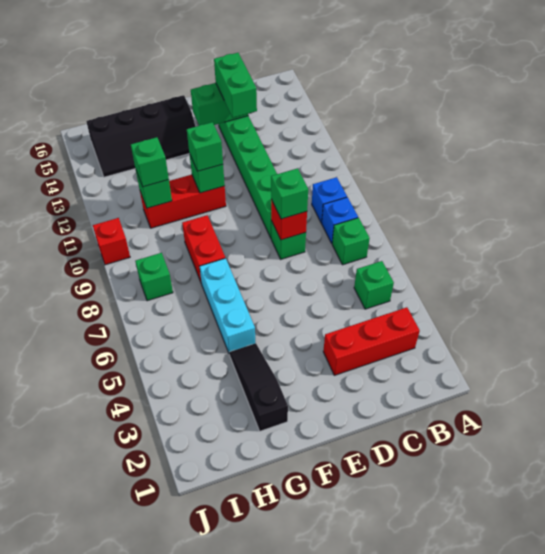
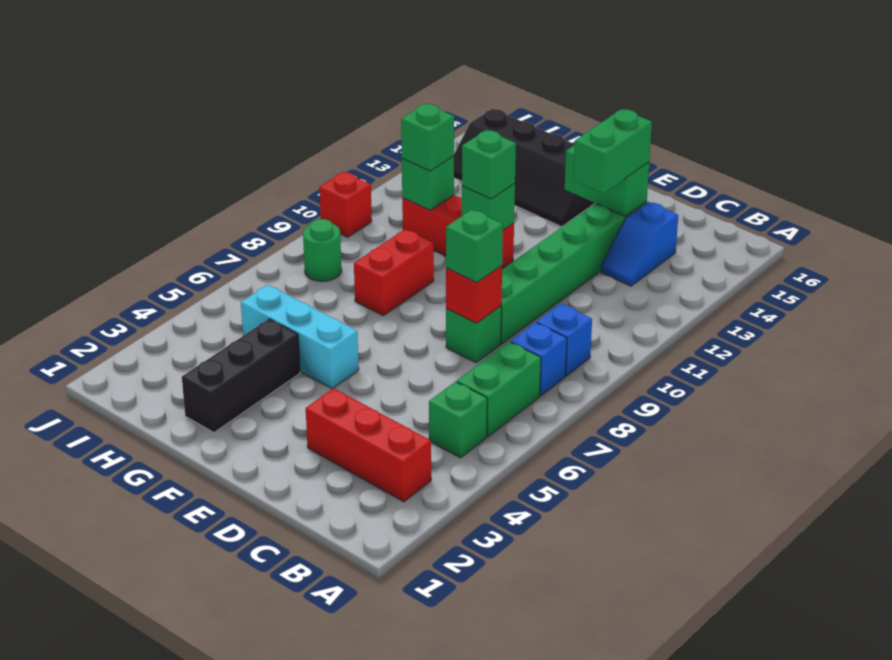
green brick B7 level 1 -> green brick B6:B7 level 1
none -> blue slope C13:C14 level 1 top 14
black slope G2:G4 level 1 top 2 -> black brick G2:G4 level 1
cyan brick G5:G7 level 1 -> cyan brick F5:H5 level 1
green brick I8 level 1 -> green round brick I8 level 1

